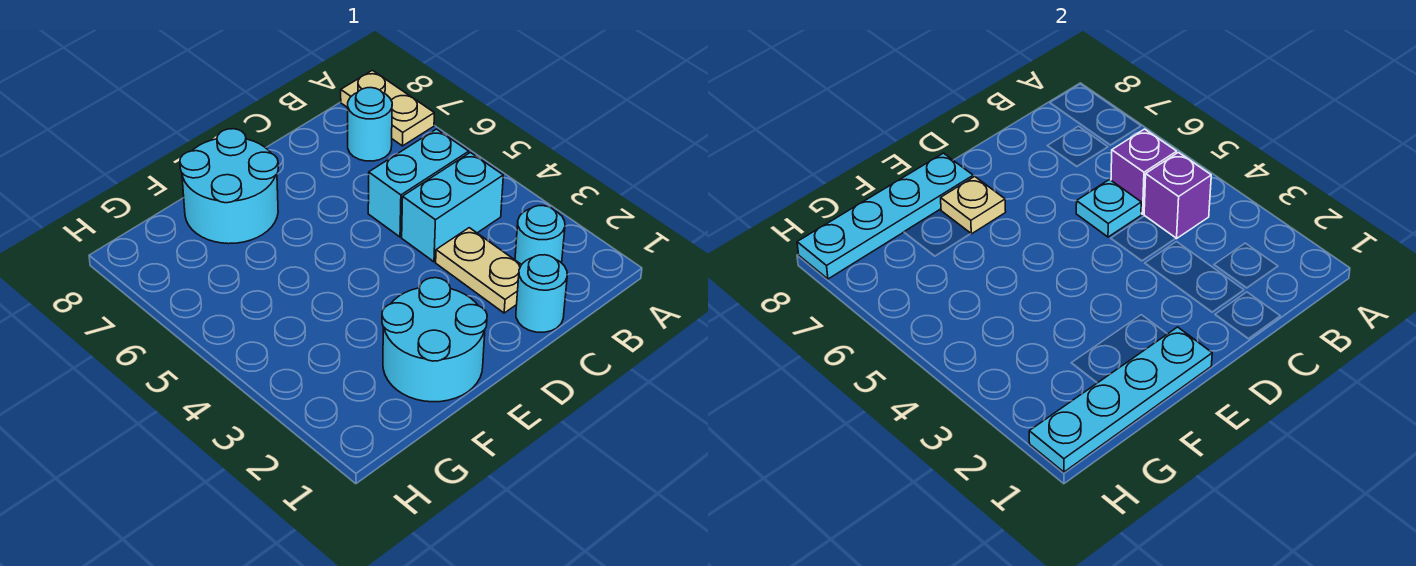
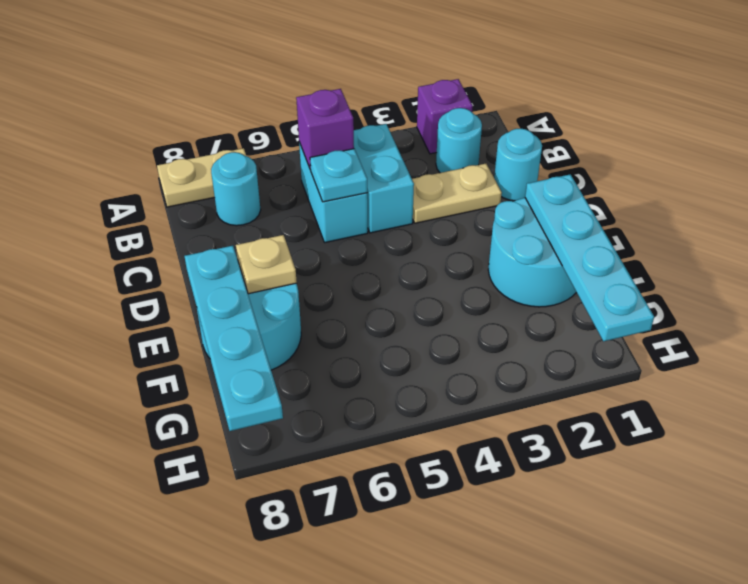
purple brick B4 level 2 -> purple brick A2 level 1

